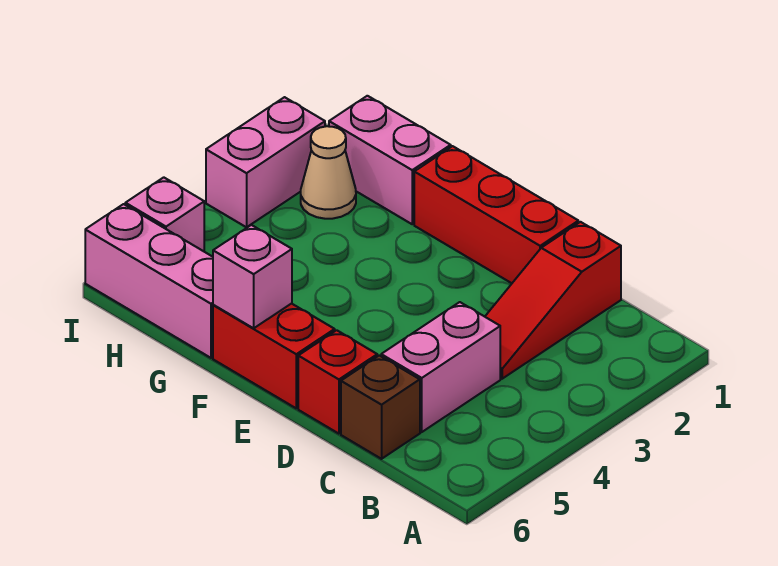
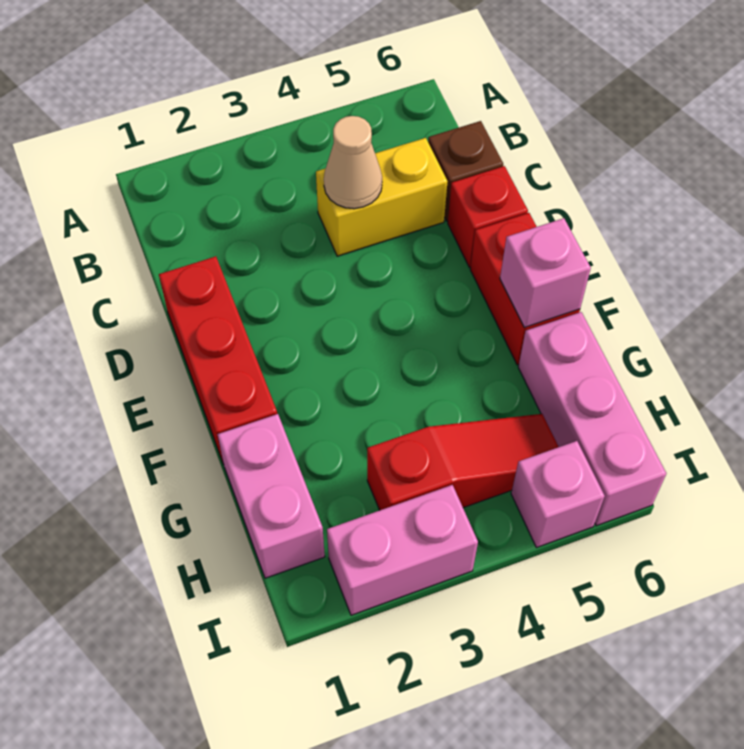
red slope C1:C3 level 1 top 1 -> red slope H3:H5 level 1 top 3
pink brick C4:C5 level 1 -> yellow brick C4:C5 level 1
tan cone H2 level 1 -> tan cone C4 level 2

